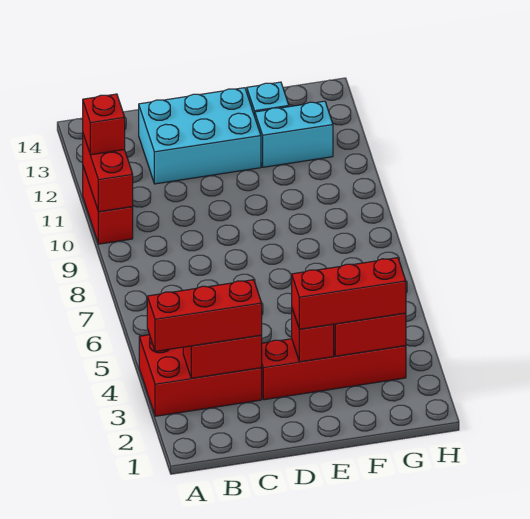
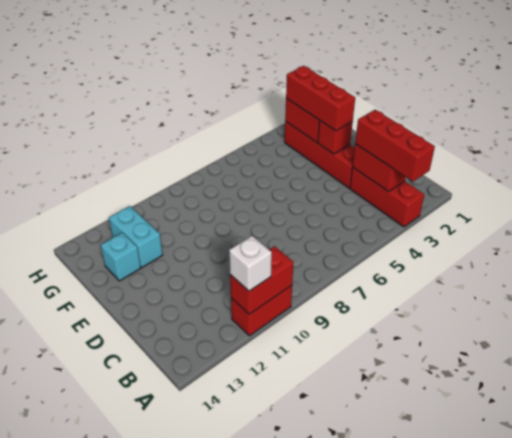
red brick A3:C4 level 1 -> red brick A3:C3 level 1
red brick A11 level 3 -> white brick A11 level 3
cyan brick C12:E13 level 1 -> none

